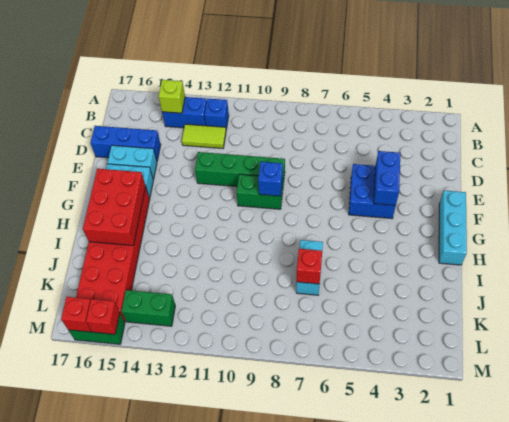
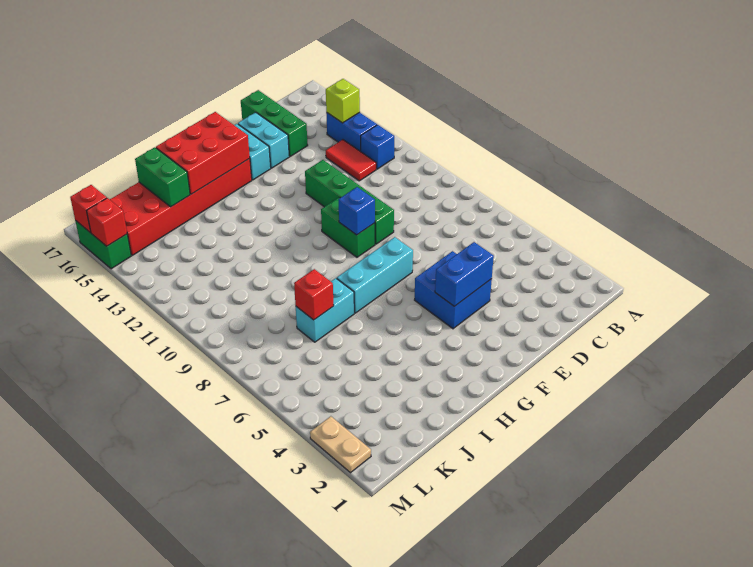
lime tile C12:C13 level 1 -> red tile C12:C13 level 1
blue brick D15:D17 level 1 -> green brick D15:D17 level 1
cyan brick F1:H1 level 1 -> cyan brick F7:H7 level 1
green brick L13:L14 level 1 -> green brick J15:J16 level 2
none -> tan plate M2:M3 level 1

